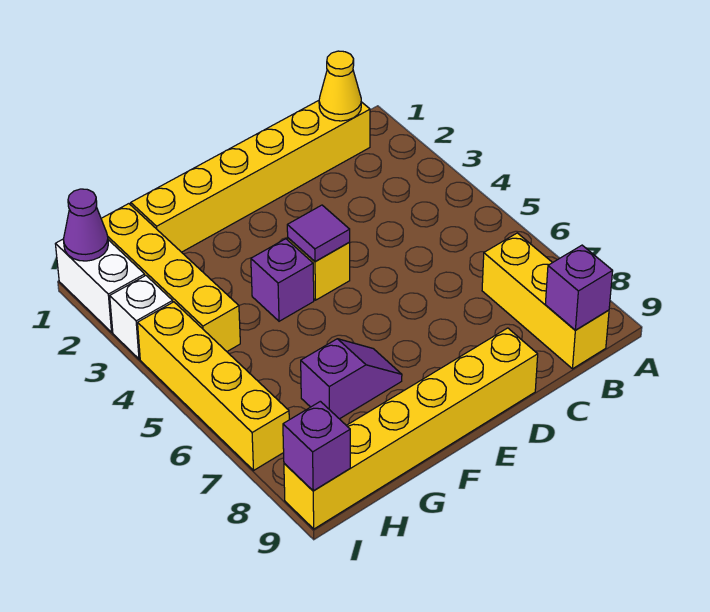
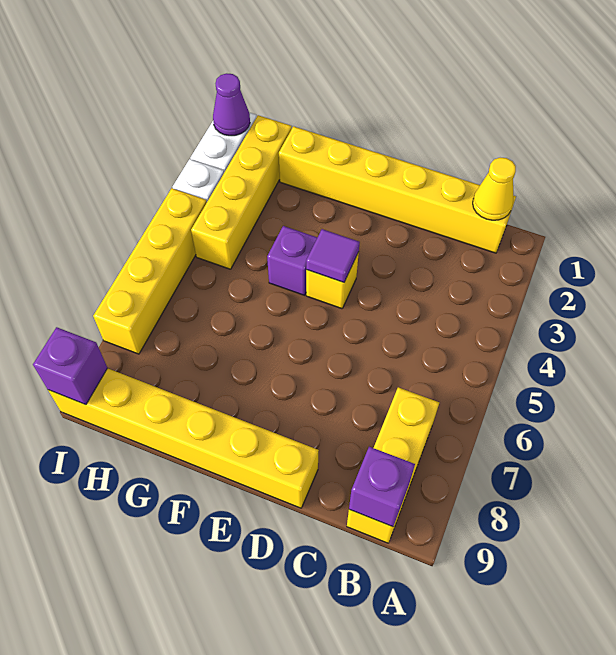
purple slope F7:G7 level 1 top G -> none

